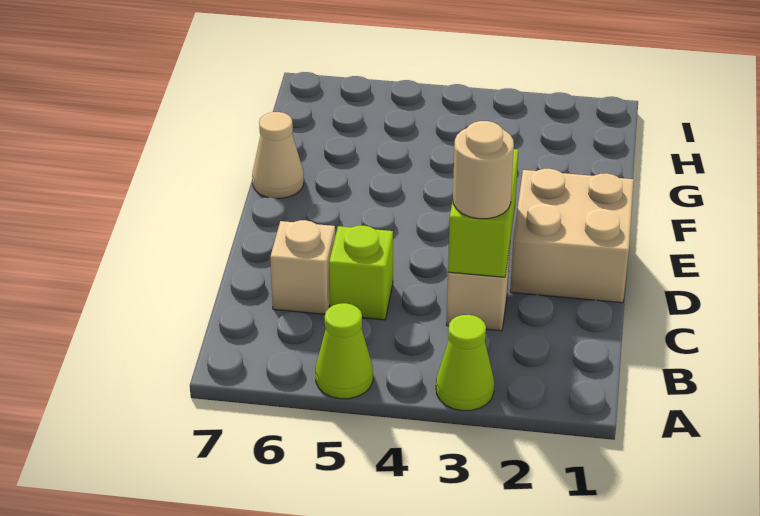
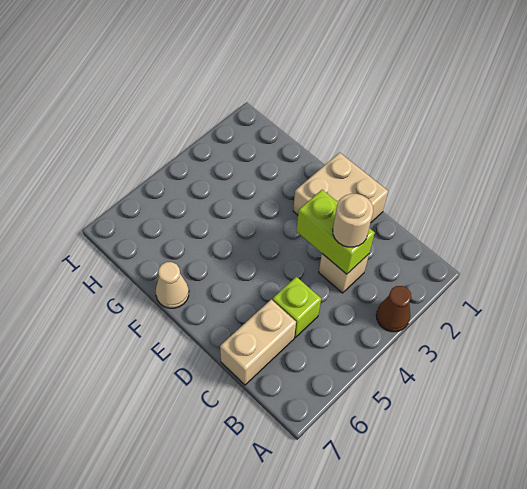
lime cone A3 level 1 -> brown cone A3 level 1
lime cone A5 level 1 -> none
tan brick C6 level 1 -> tan brick C6:C7 level 1

